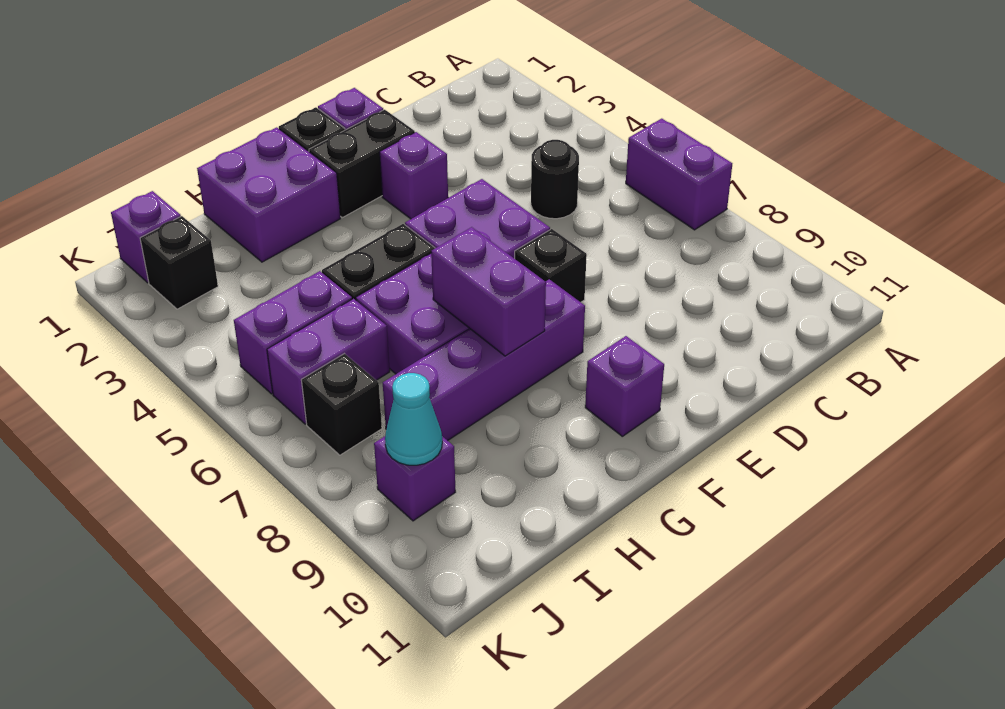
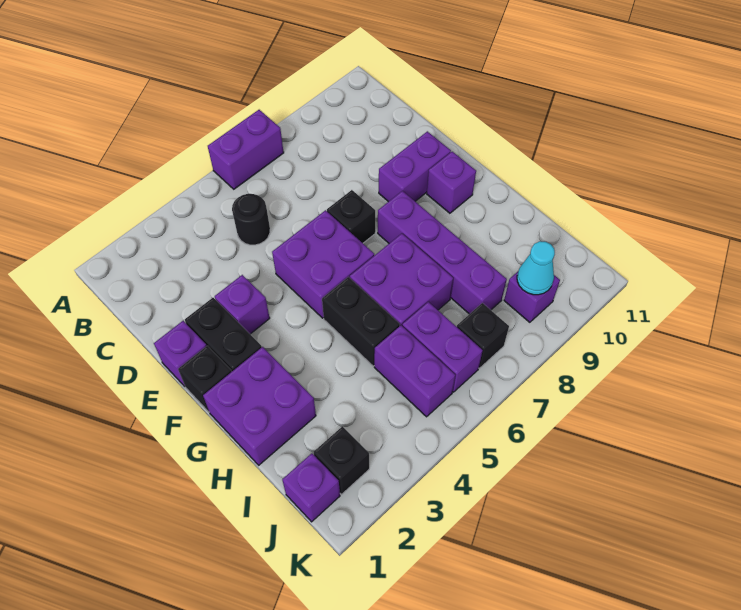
purple brick G7:G8 level 2 -> purple brick E9:E10 level 1

